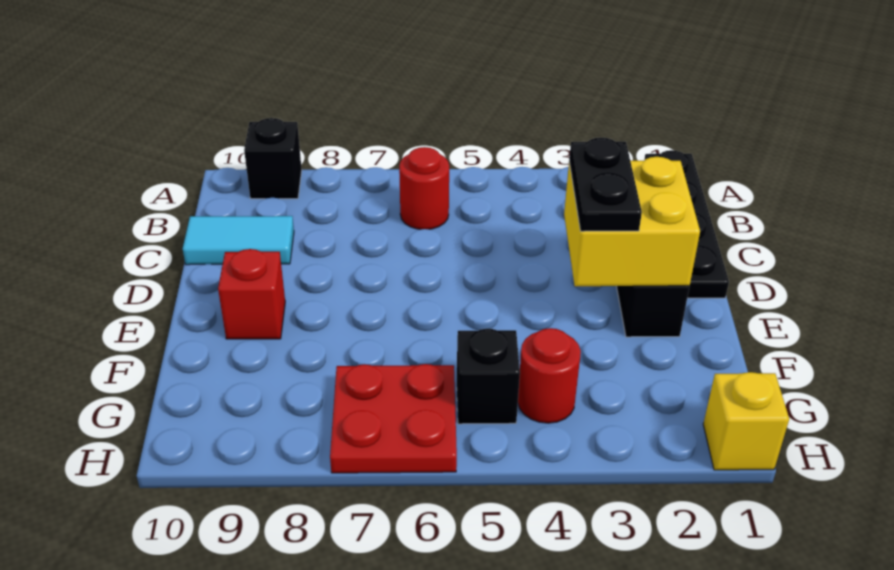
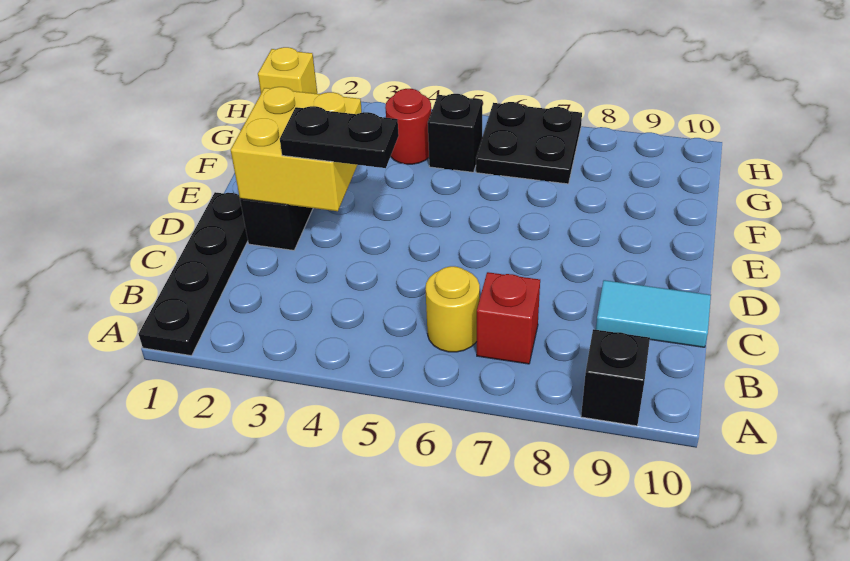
red round brick B6 level 1 -> yellow round brick B6 level 1
black plate D3:E3 level 3 -> black plate D3:D4 level 3
red brick E9 level 1 -> red brick B7 level 1
red plate G6:H7 level 1 -> black plate G6:H7 level 1

